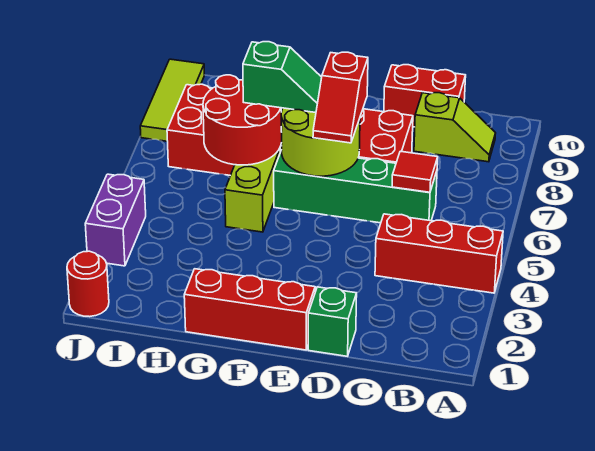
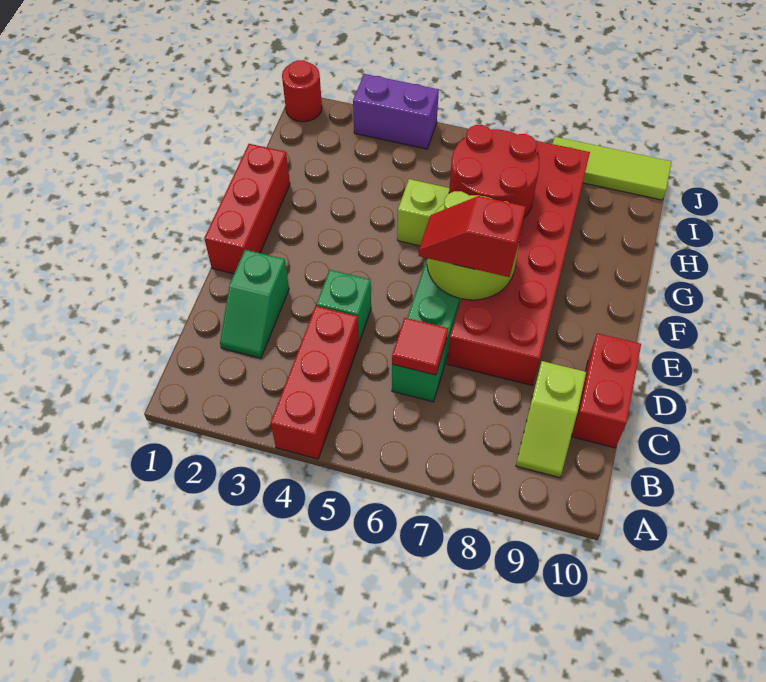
green brick D1 level 1 -> green brick D4 level 1
green slope F7:G7 level 3 top G -> green slope C2:D2 level 1 top D

